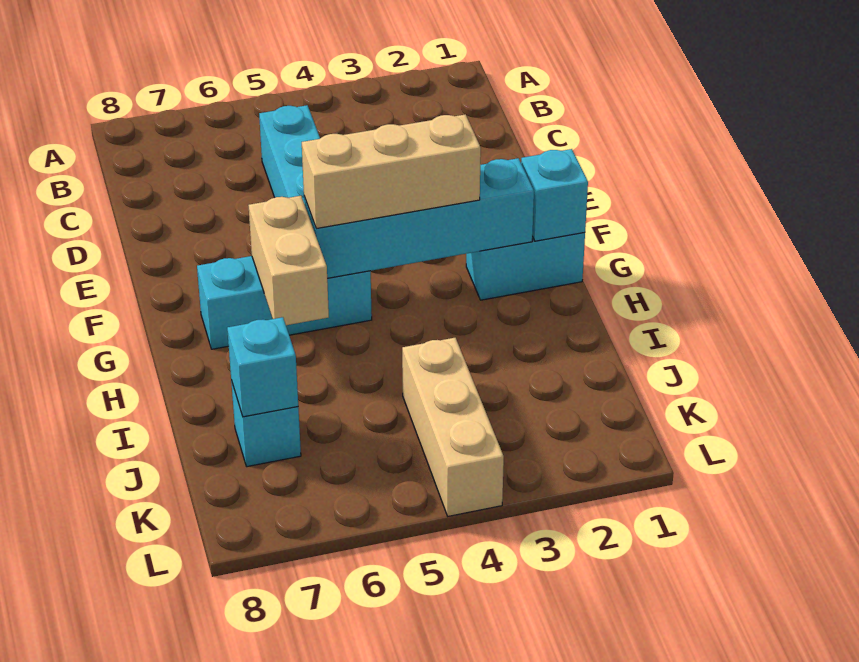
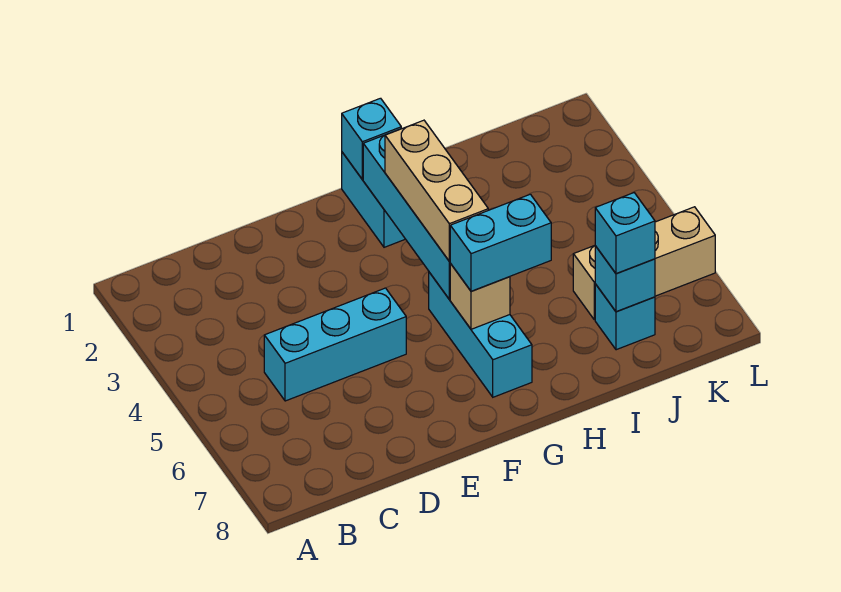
tan brick G6:H6 level 2 -> tan brick G6 level 2
none -> cyan brick G6:H6 level 3
tan brick J4:L4 level 1 -> tan brick J6:L6 level 1
none -> cyan brick J7 level 3

